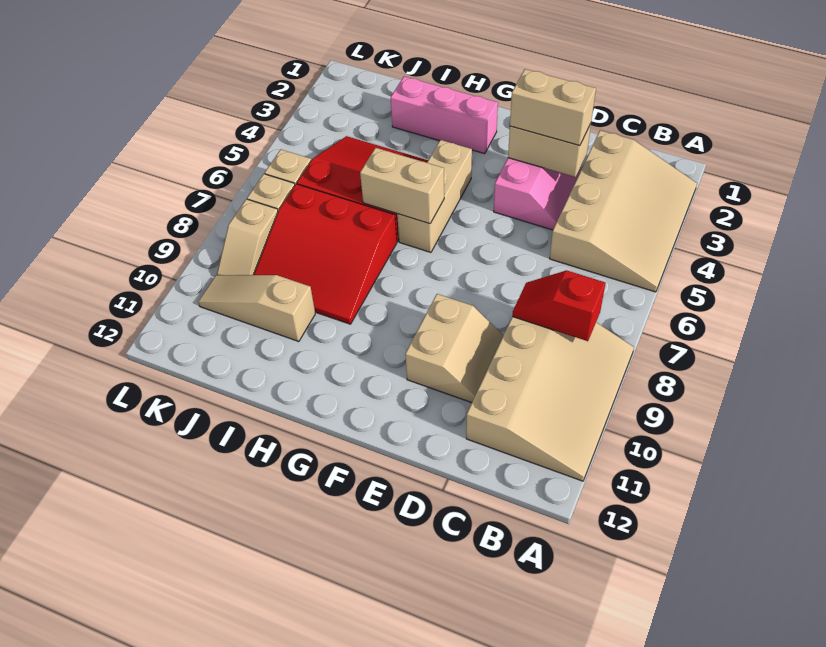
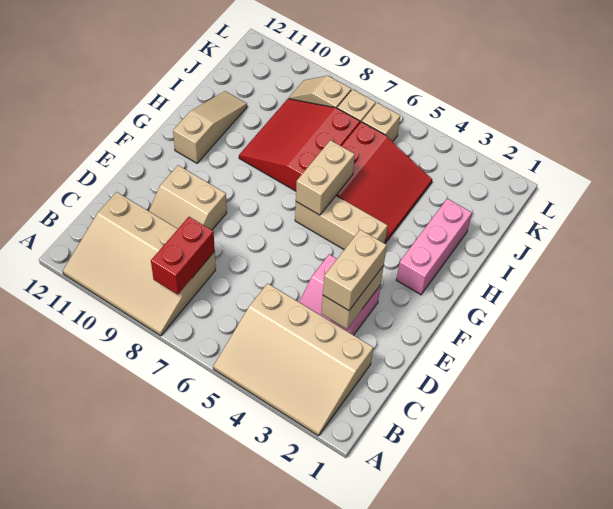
red slope B8:C8 level 2 top B -> red brick B8:C8 level 2
tan slope I10:K10 level 1 top I -> tan slope G11:I11 level 1 top G

